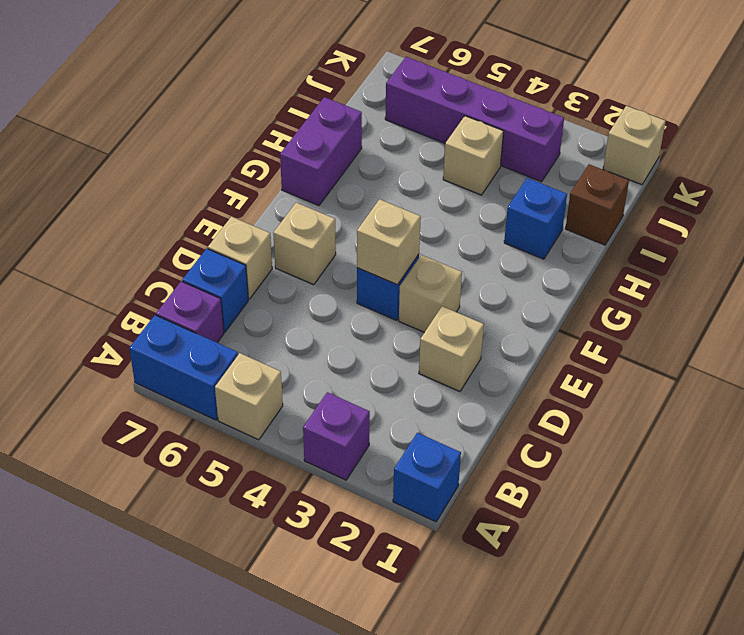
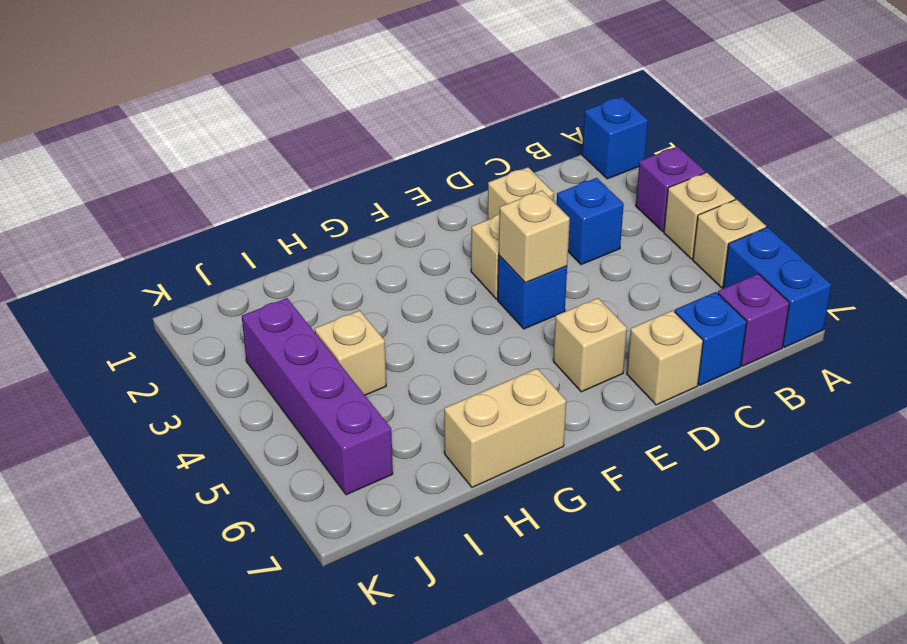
purple brick G7:H7 level 1 -> tan brick G7:H7 level 1
blue brick H2 level 1 -> blue brick C3 level 1
brown brick I1 level 1 -> none
tan brick K1 level 1 -> tan brick A4 level 1

